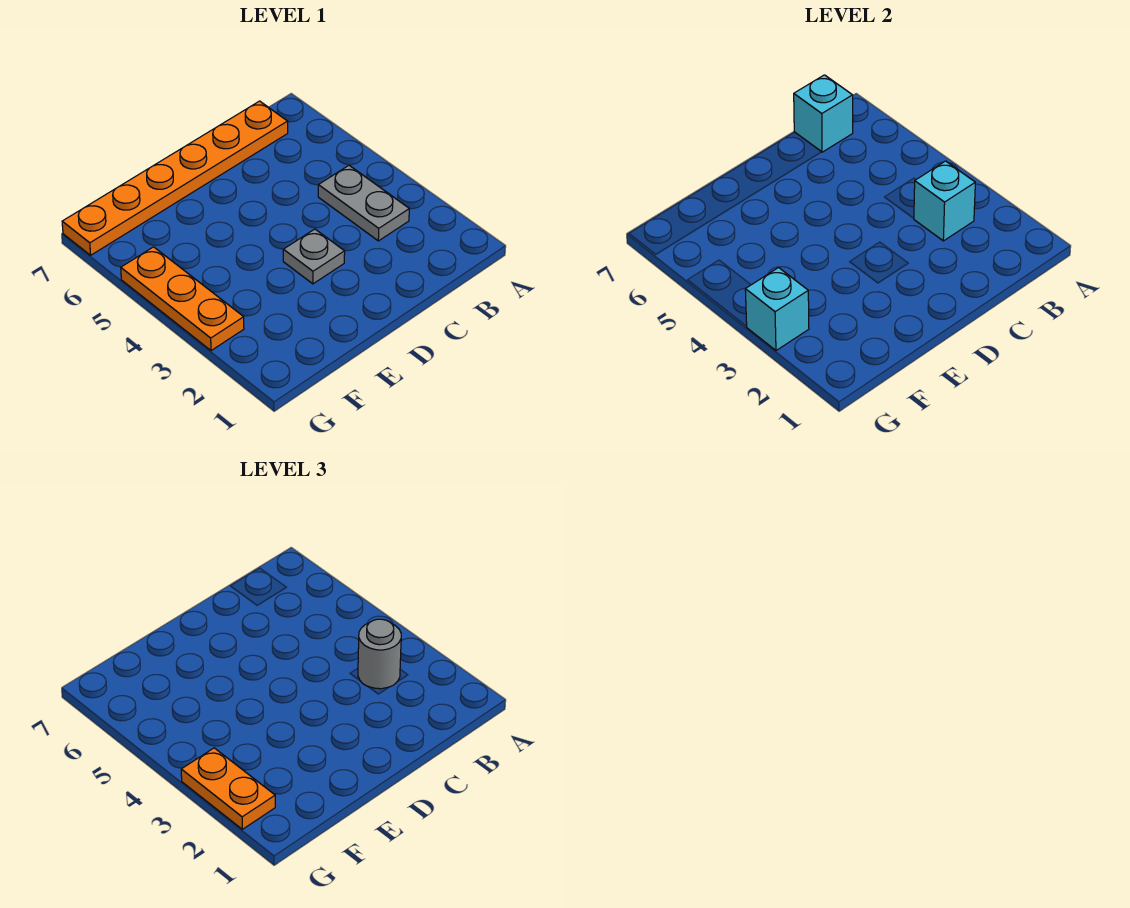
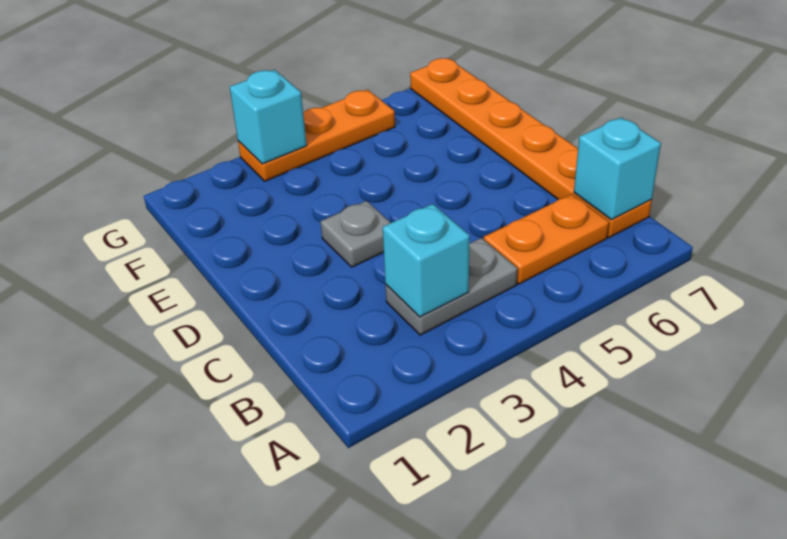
grey round brick B3 level 3 -> none
orange plate G2:G3 level 3 -> orange plate B5:B6 level 1

